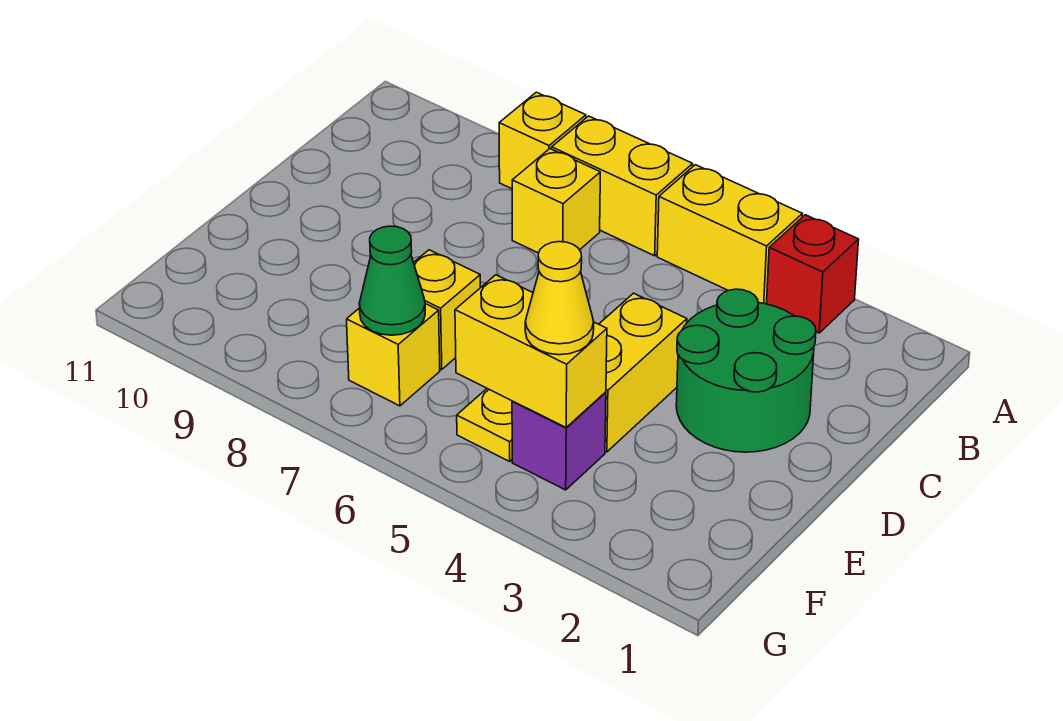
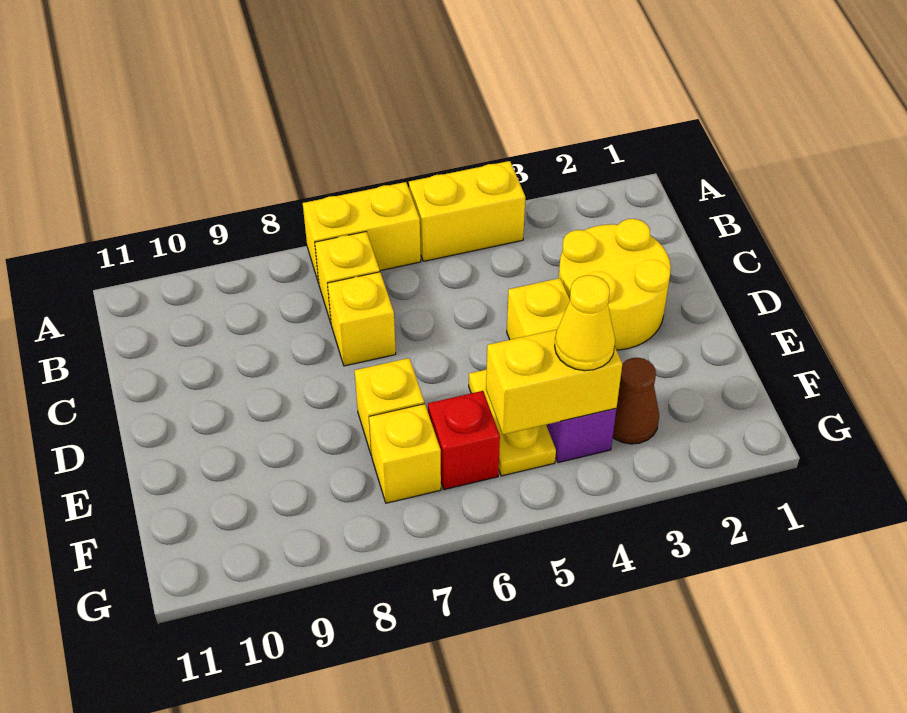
red brick A3 level 1 -> red brick F6 level 1
yellow brick A8 level 1 -> yellow brick C7 level 1
green round brick C2:D3 level 1 -> yellow round brick C2:D3 level 1
none -> brown cone F3 level 1
green cone F7 level 2 -> none

